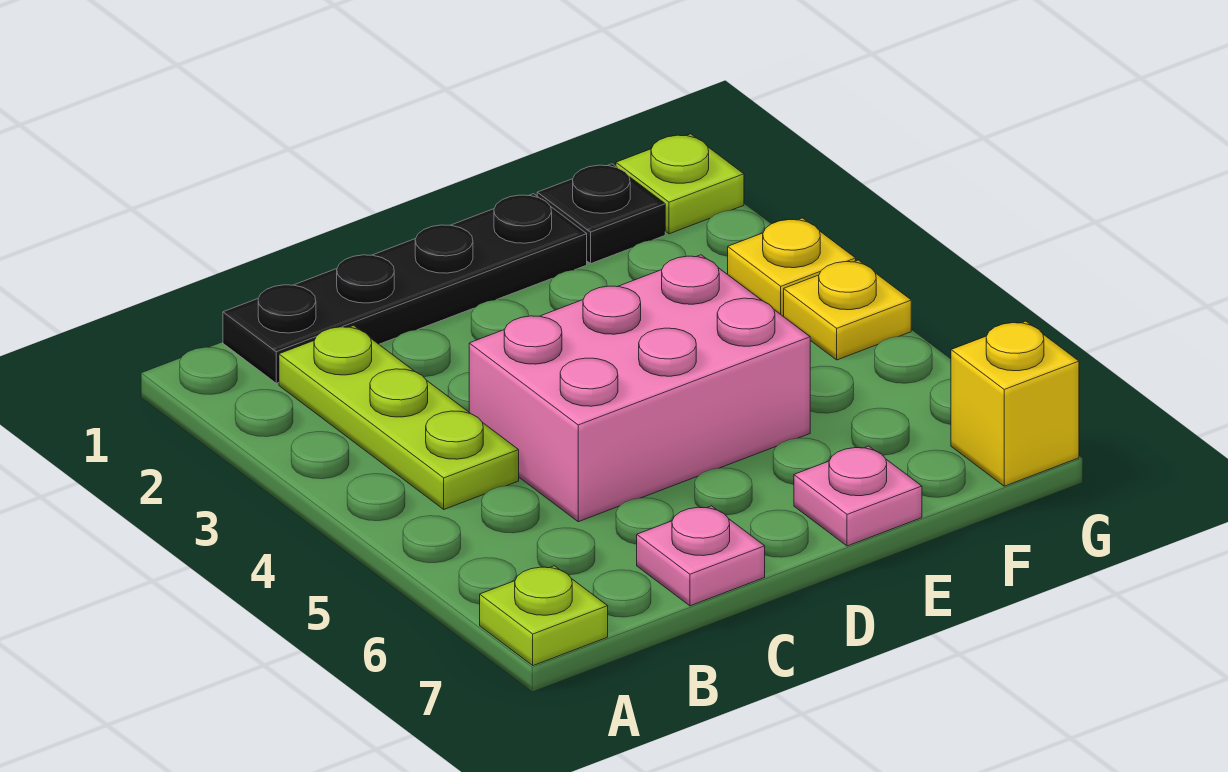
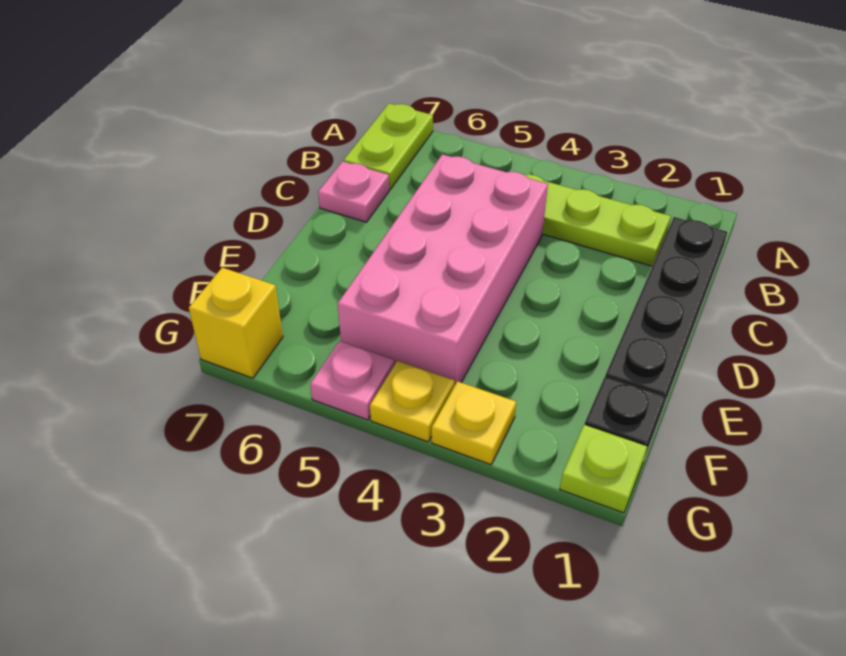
lime plate A7 level 1 -> lime plate A7:B7 level 1
pink brick C4:E5 level 1 -> pink brick C4:F5 level 1
pink plate E7 level 1 -> pink plate G5 level 1

